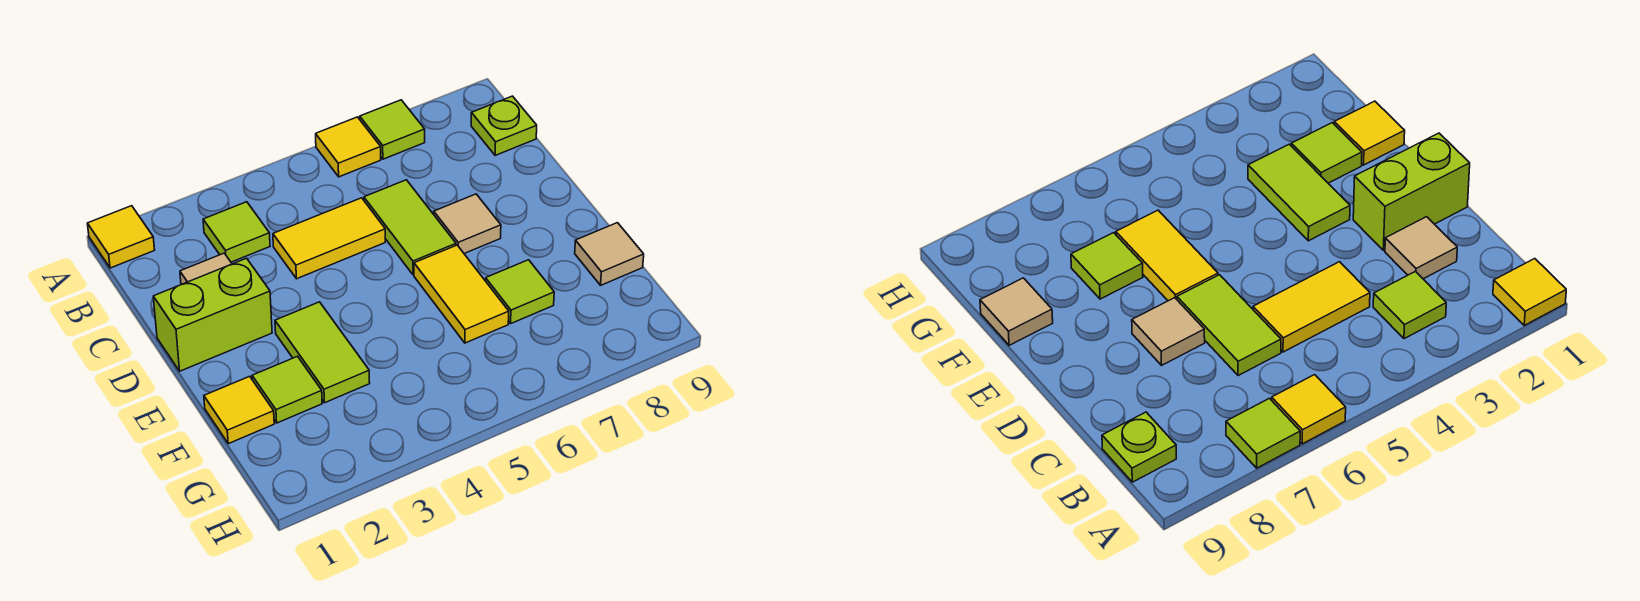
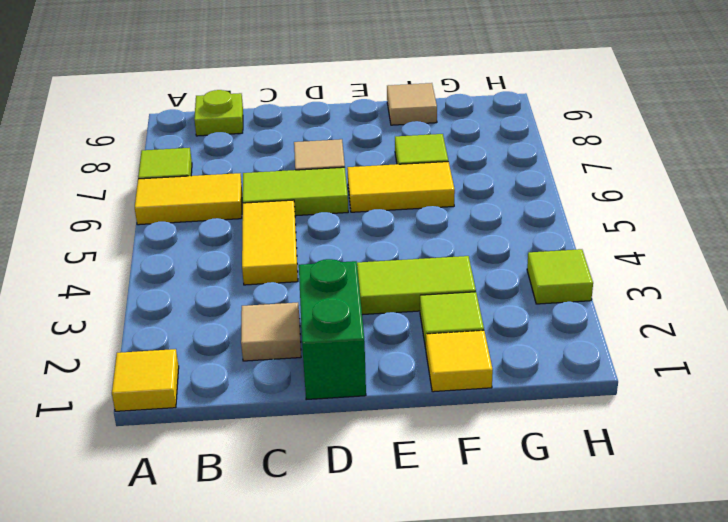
yellow tile A6 level 1 -> yellow tile A6:B6 level 1
lime tile B3 level 1 -> lime tile H3 level 1
lime brick D1:D2 level 1 -> green brick D1:D2 level 1

